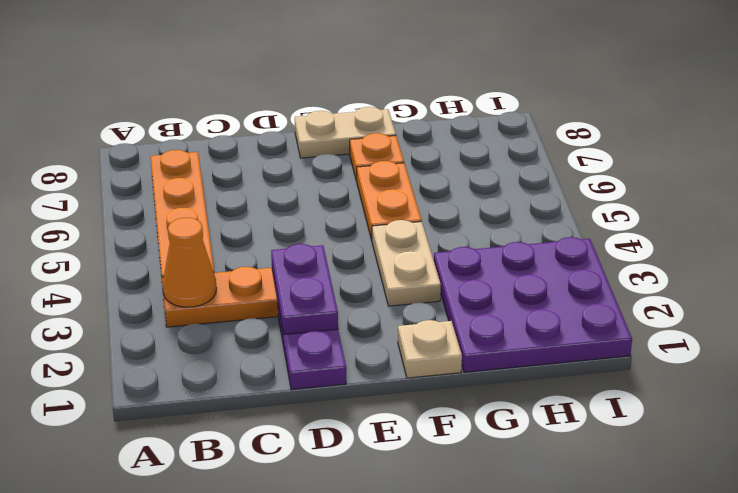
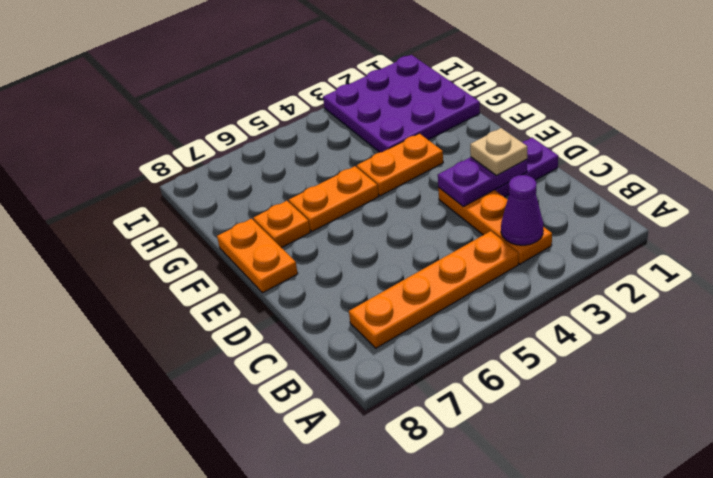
orange cone B3 level 2 -> purple cone B3 level 2
tan plate E8:F8 level 1 -> orange plate E8:F8 level 1
tan plate F1 level 1 -> tan plate D2 level 3
tan plate F3:F4 level 1 -> orange plate F3:F4 level 1

